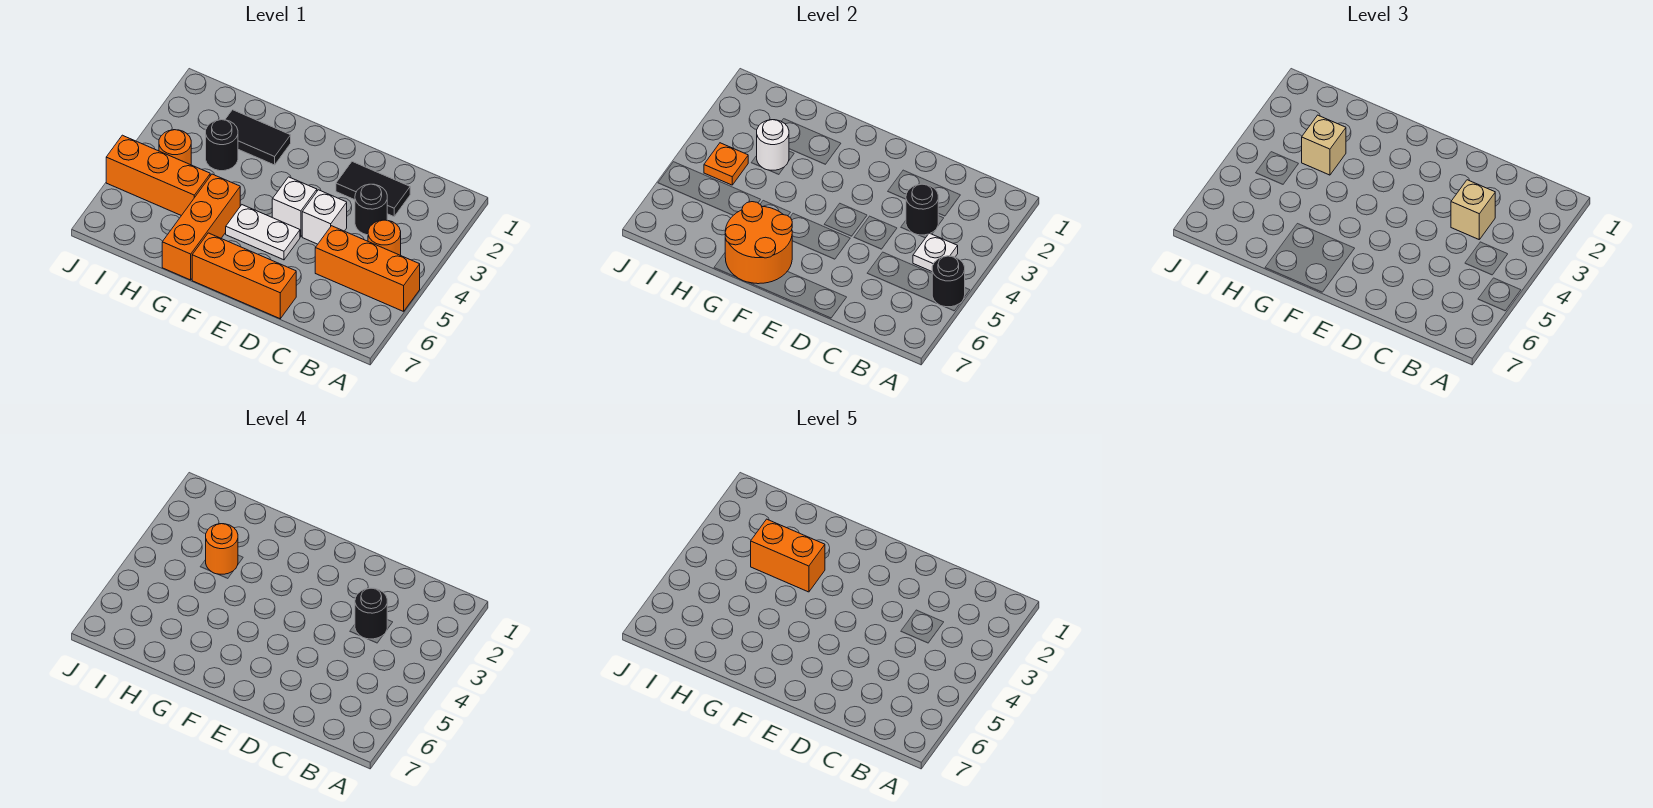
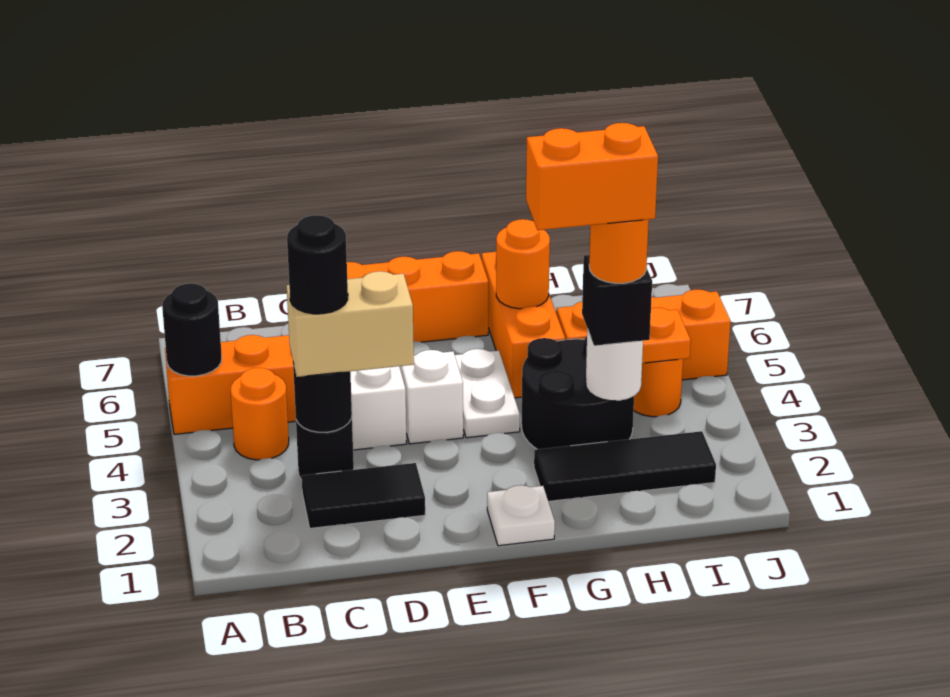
white plate B4 level 2 -> white plate F1 level 1
tan brick C3 level 3 -> tan brick C3:D3 level 3
white plate E5:F5 level 1 -> white plate F4:F5 level 1
orange round brick F6:G7 level 2 -> orange round brick G6 level 2
black tile G2:H2 level 1 -> black tile G2:I2 level 1
black round brick H3 level 1 -> black round brick G3:H4 level 1
tan brick H3 level 3 -> black brick H3 level 3

